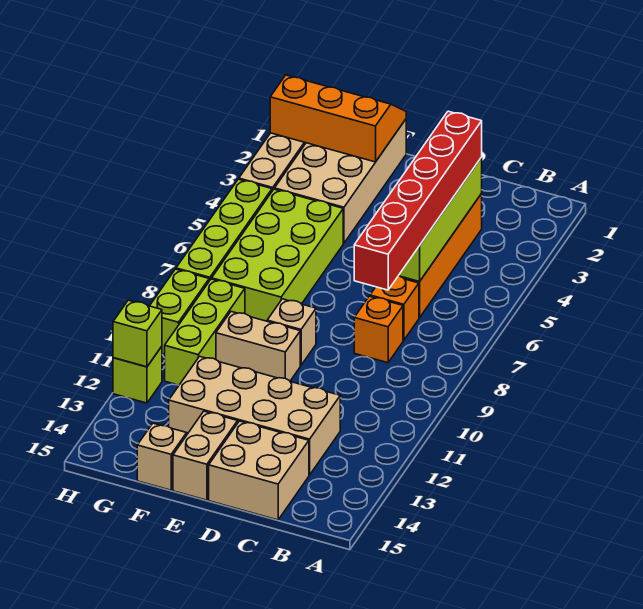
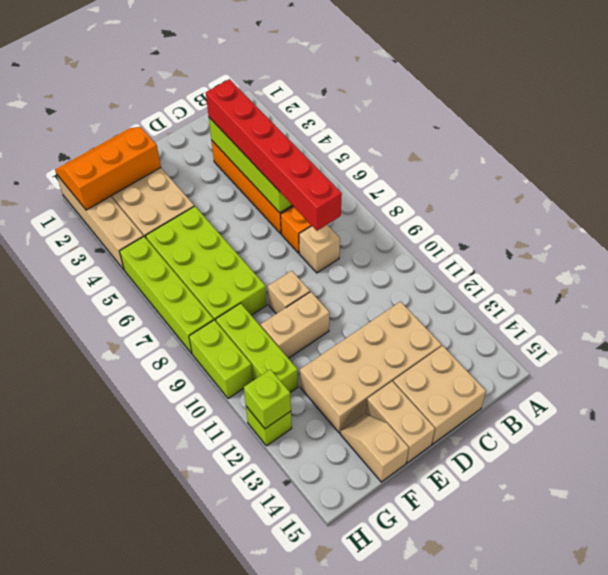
orange brick C8 level 1 -> tan brick C8 level 1

